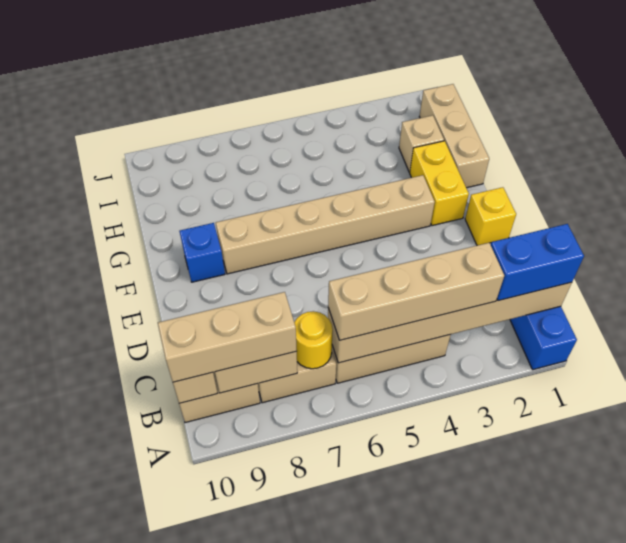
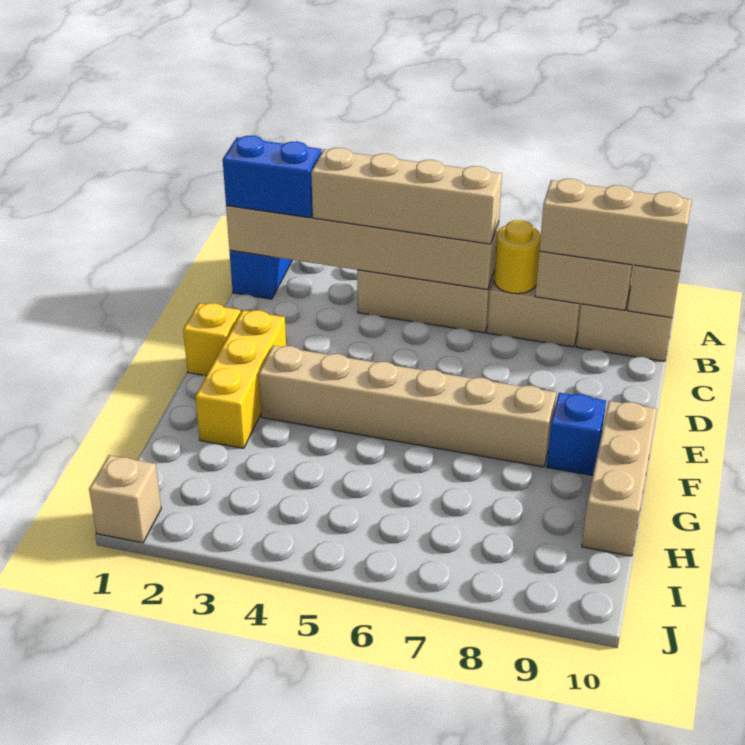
yellow brick F2:G2 level 1 -> yellow brick E2:G2 level 1
tan brick G1:I1 level 1 -> tan brick F10:H10 level 1
tan brick H2 level 1 -> tan brick J1 level 1

